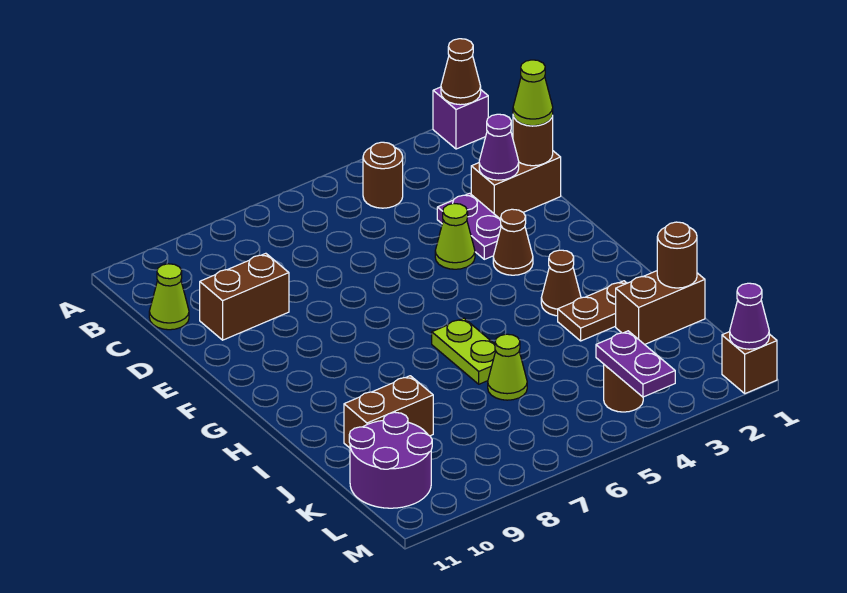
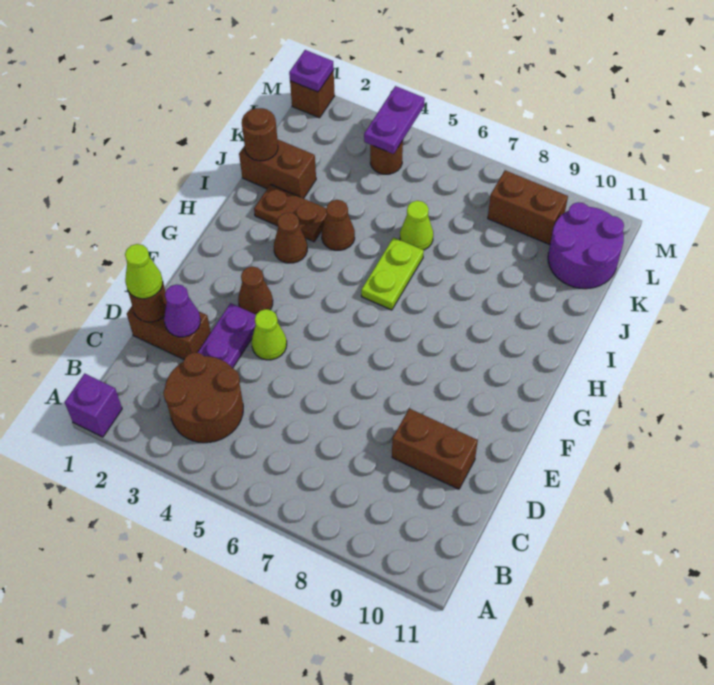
brown cone A1 level 2 -> brown cone I4 level 1
brown round brick B4 level 1 -> brown round brick B3:C4 level 1
lime cone C11 level 1 -> none
brown brick J9:J10 level 1 -> brown brick L8:L9 level 1
purple cone M1 level 2 -> purple plate M1 level 2

